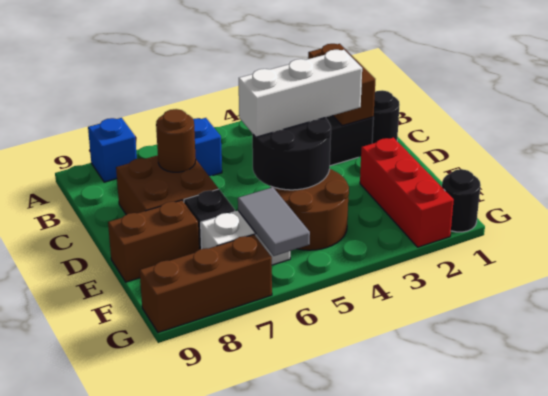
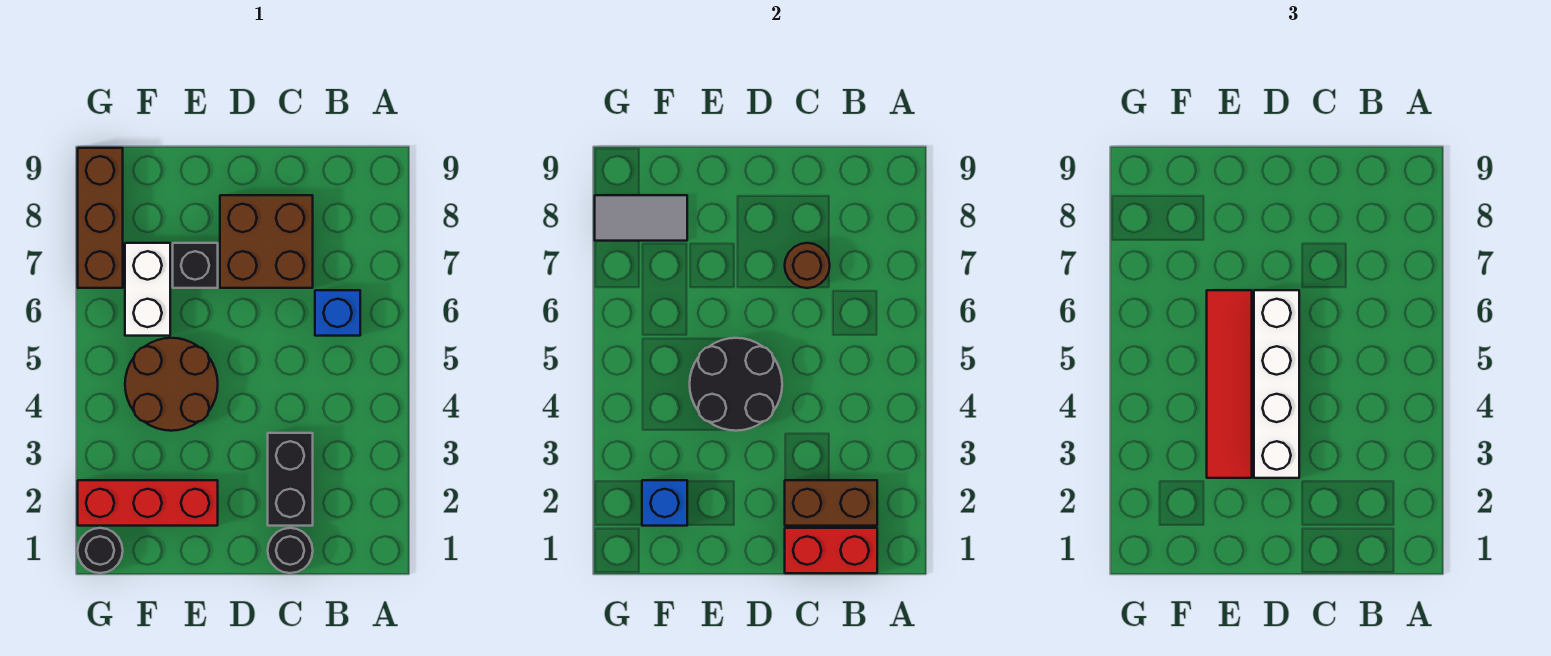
blue brick A8 level 1 -> blue brick F2 level 2
none -> red brick B1:C1 level 2
white brick D3:D5 level 3 -> white brick D3:D6 level 3
none -> red tile E3:E6 level 3
brown brick E8:E9 level 1 -> none
grey tile F6:G6 level 2 -> grey tile F8:G8 level 2

